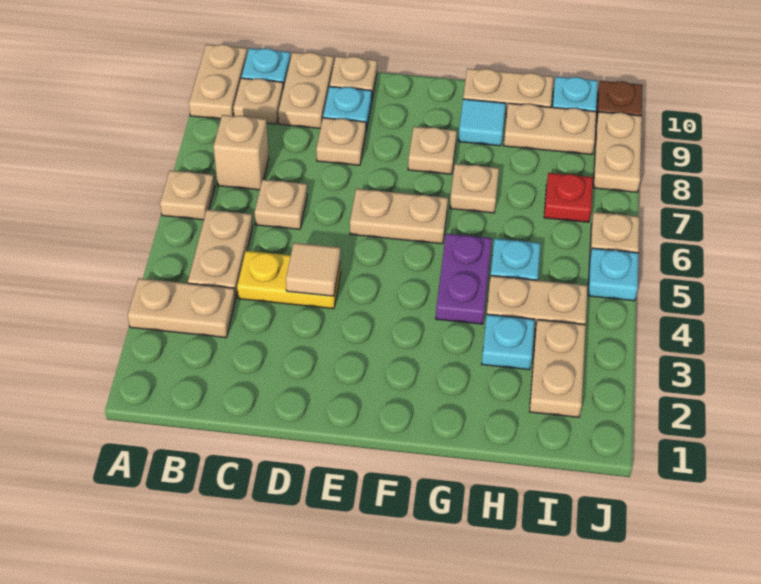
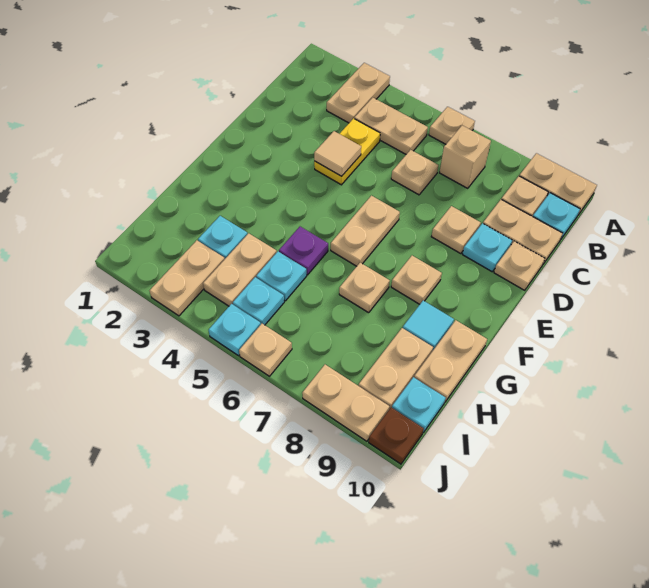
purple plate G4:G5 level 1 -> purple plate G5 level 1
tan plate I2:I3 level 1 -> tan plate I3:J3 level 1
none -> cyan plate I5 level 1
red plate I7 level 1 -> none

